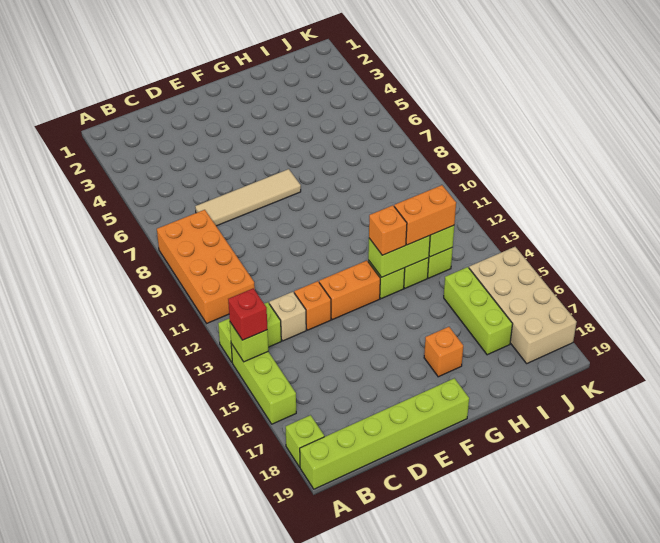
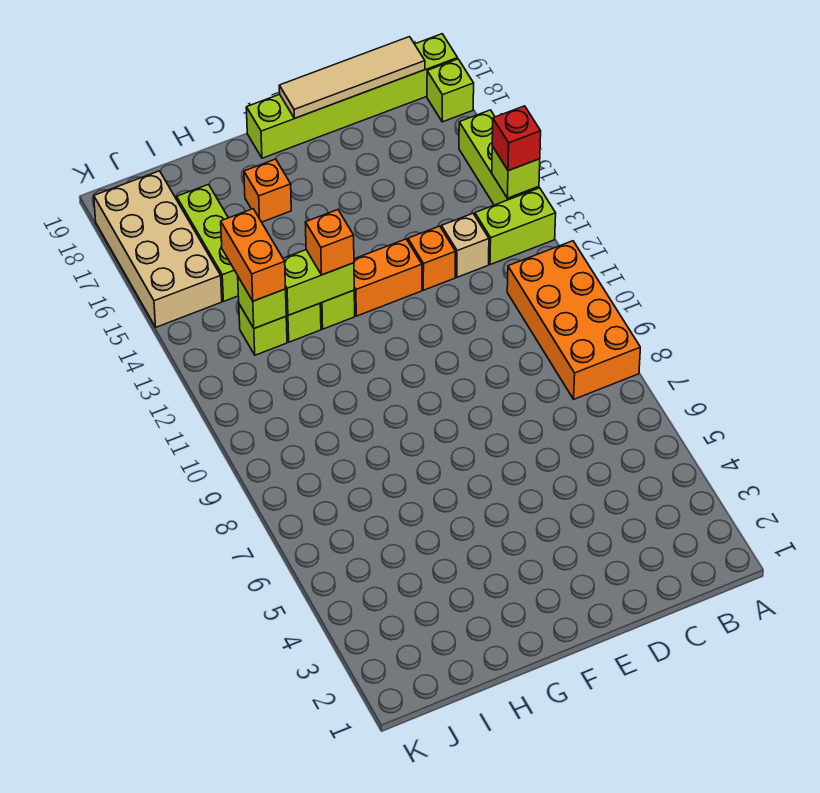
tan tile C7:F7 level 1 -> tan tile B19:E19 level 2
orange brick H13:I13 level 3 -> orange brick I13:I14 level 3

